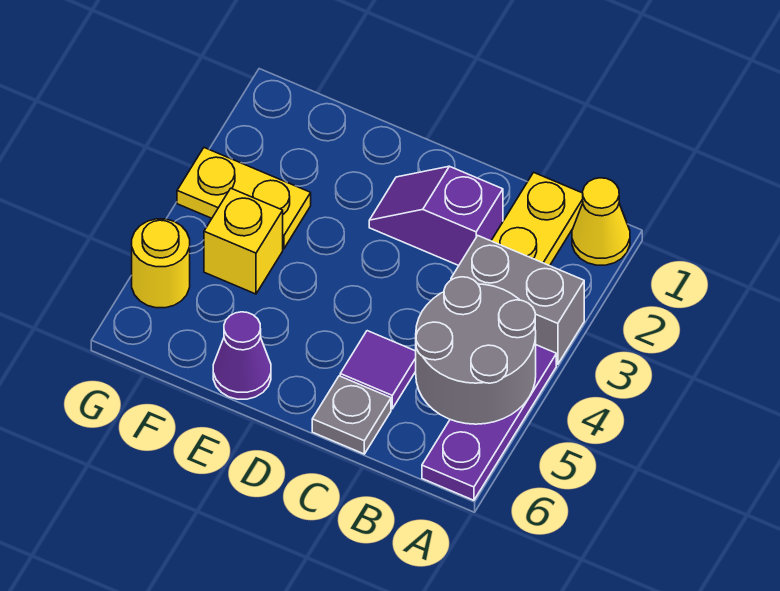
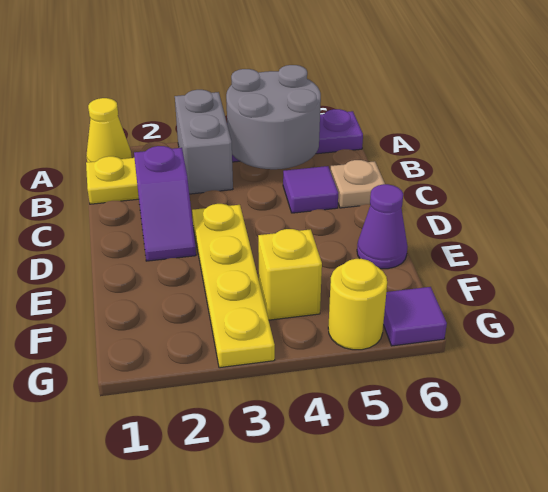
grey plate C6 level 1 -> tan plate C6 level 1
yellow plate F3:G3 level 1 -> yellow plate D3:G3 level 1
none -> purple tile G6 level 1

